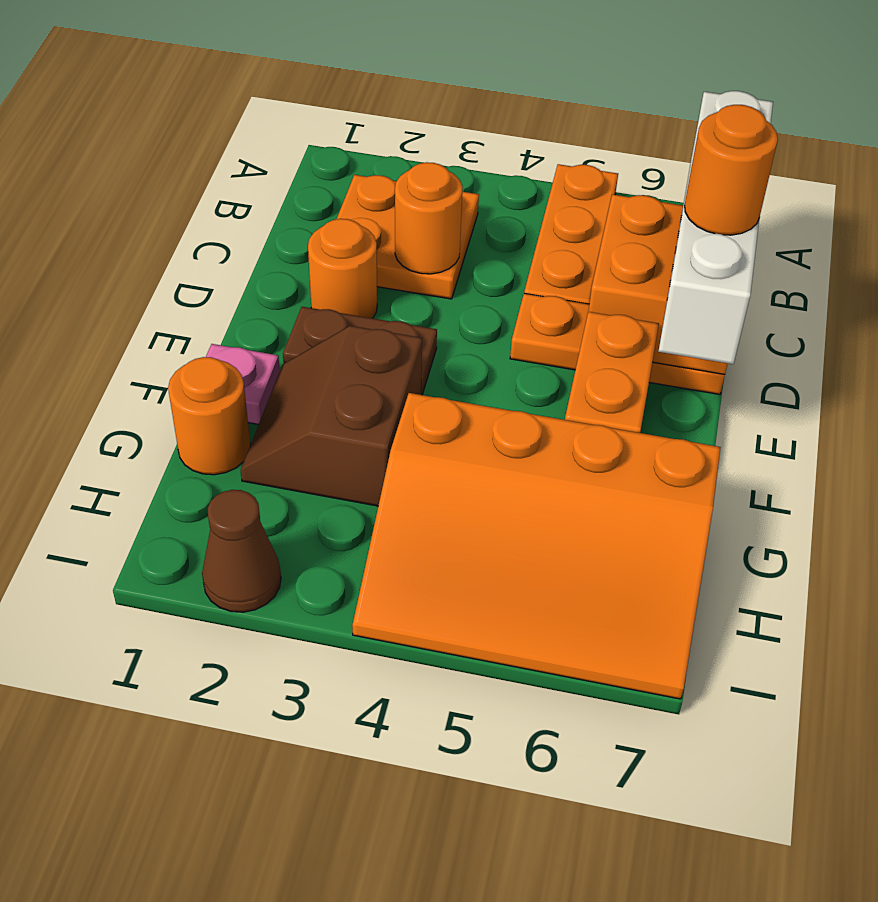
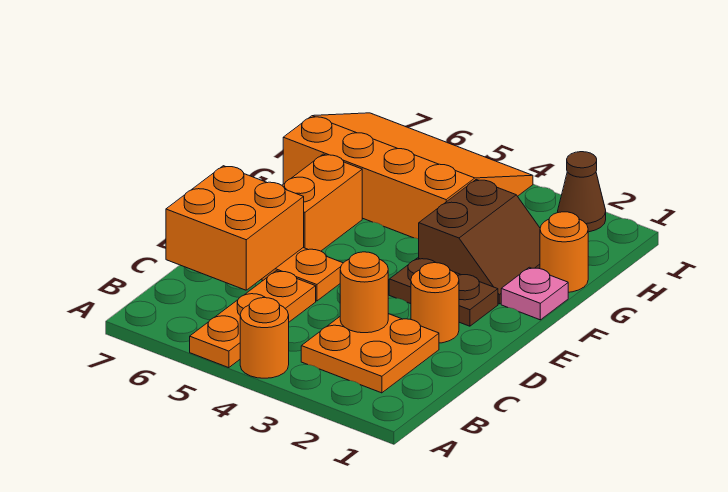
white brick B7:E7 level 3 -> none
orange round brick D7 level 4 -> orange round brick A4 level 1

